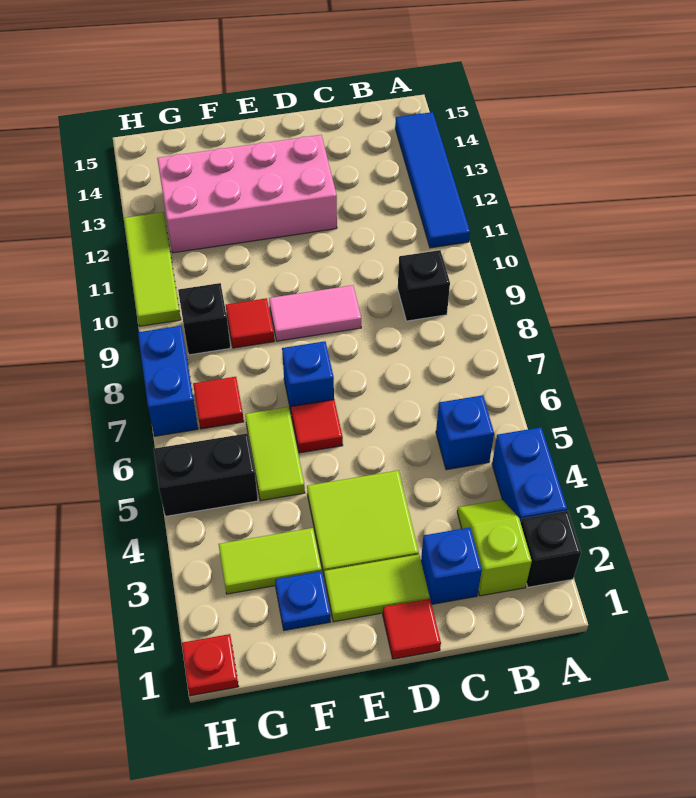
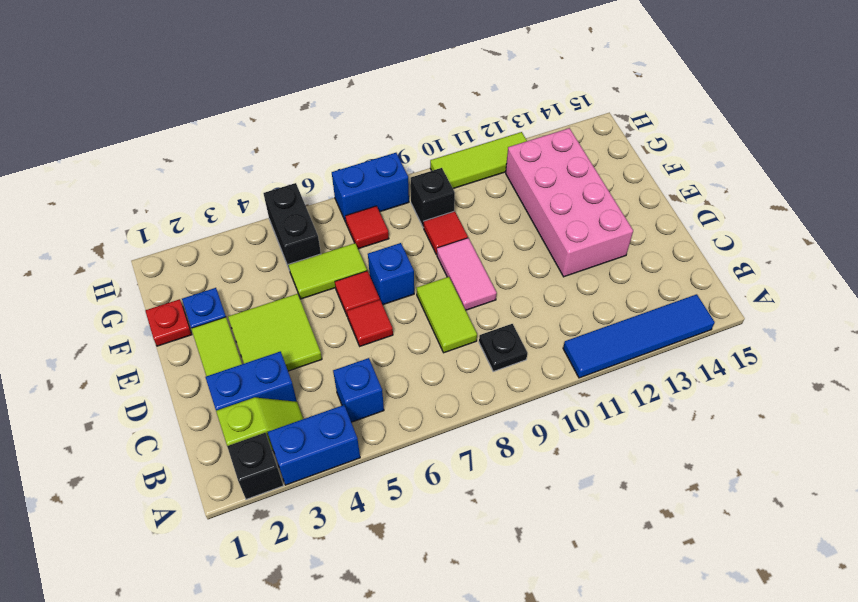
black brick B9 level 1 -> black plate B9 level 1
blue brick C2 level 1 -> blue brick C2:C3 level 1
red tile D1 level 1 -> red tile D6 level 1
lime tile F3:G3 level 1 -> lime tile C8:D8 level 1
red plate H1 level 1 -> red plate F1 level 1

